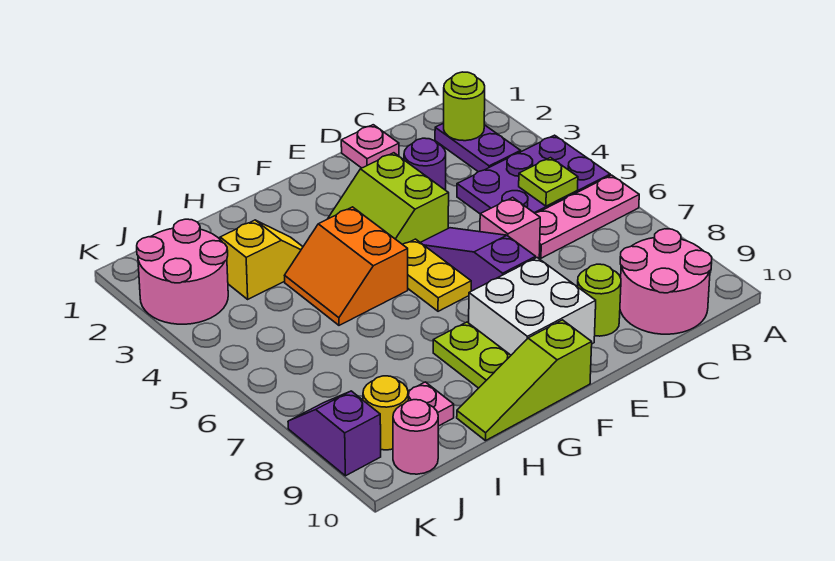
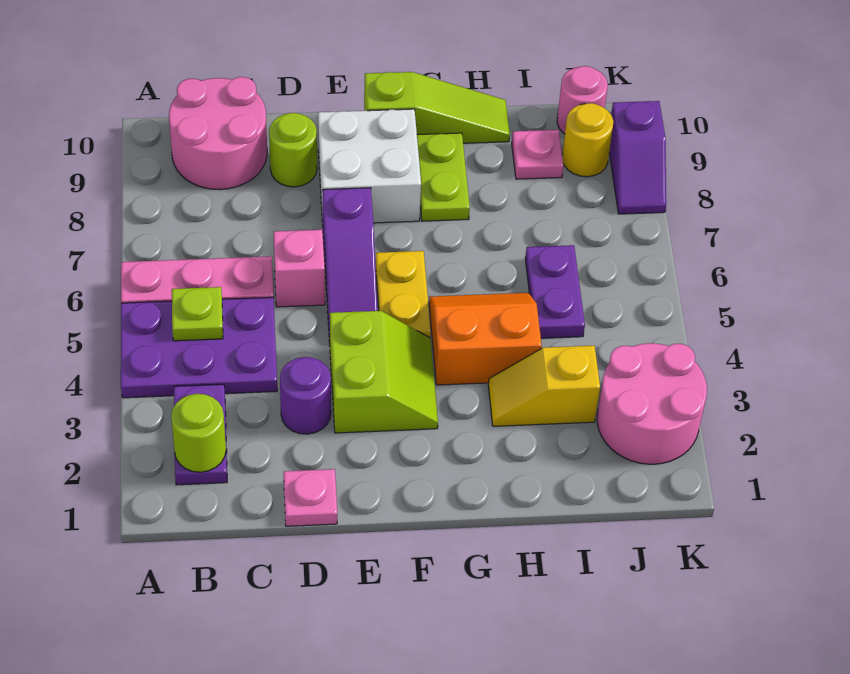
orange slope G4:H5 level 1 top G -> orange slope G4:H5 level 1 top 4
none -> purple plate I5:I6 level 1

